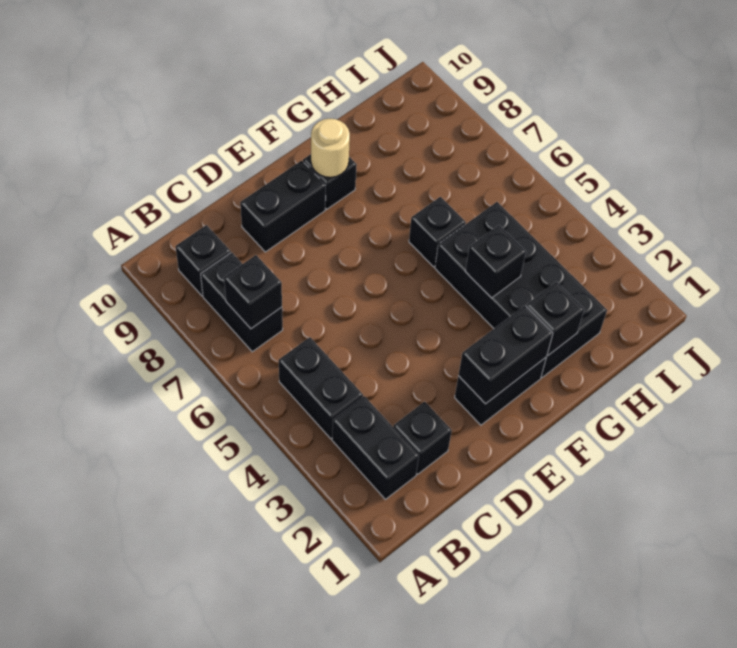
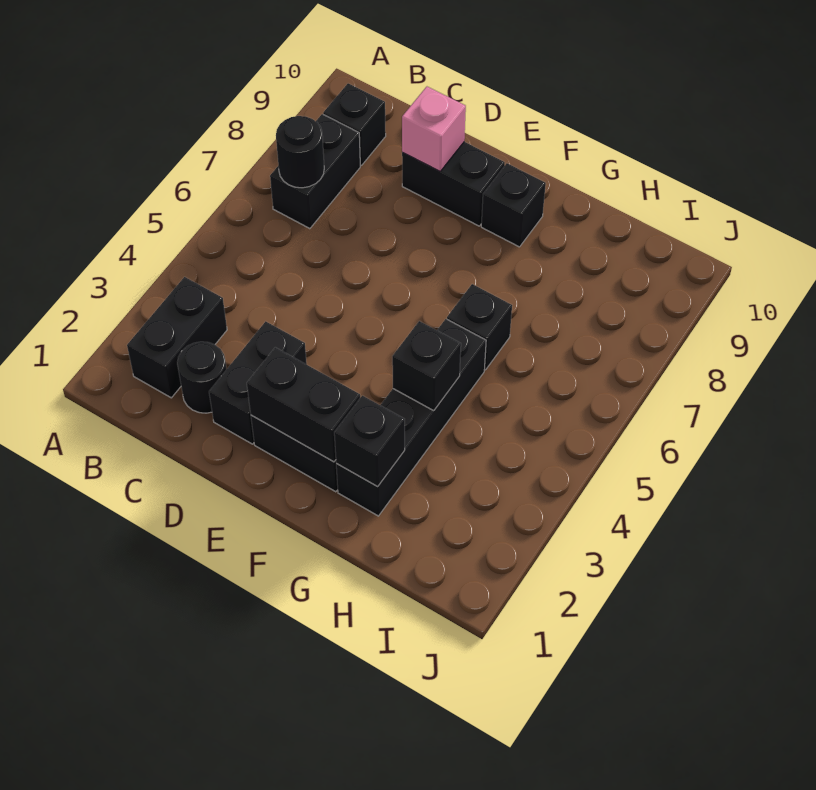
black brick B4:B5 level 1 -> black brick D2:D3 level 1
black brick B7 level 2 -> black round brick B7 level 2
black brick C2 level 1 -> black round brick C2 level 1
none -> pink brick D9 level 2
tan round brick F9 level 2 -> none
black brick G2:H5 level 1 -> black brick G2:G5 level 1

